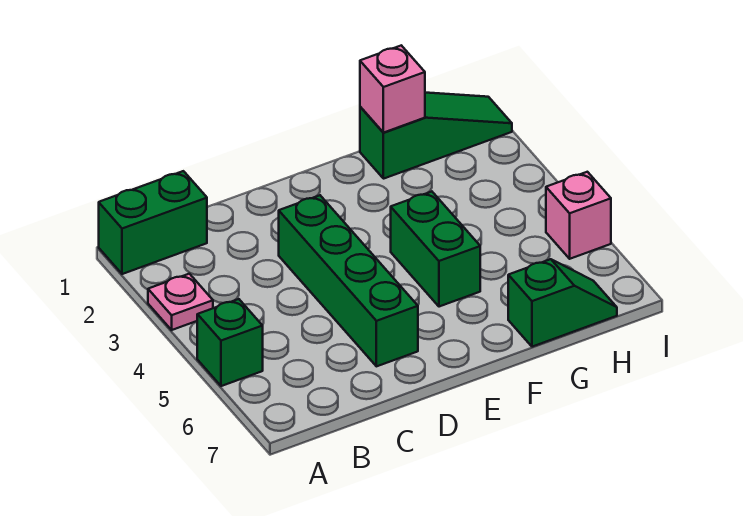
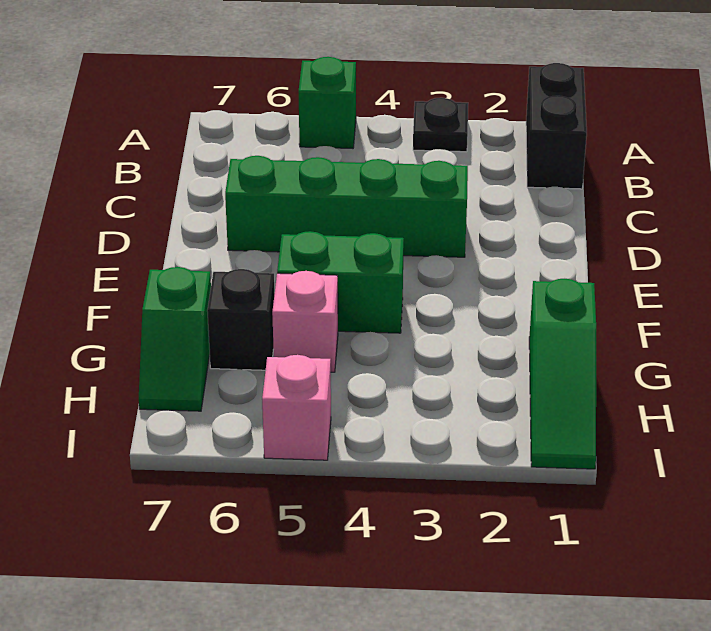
green brick A1:B1 level 1 -> black brick A1:B1 level 1
pink plate A3 level 1 -> black plate A3 level 1
pink brick G1 level 2 -> pink brick G5 level 1
none -> black brick G6 level 1

